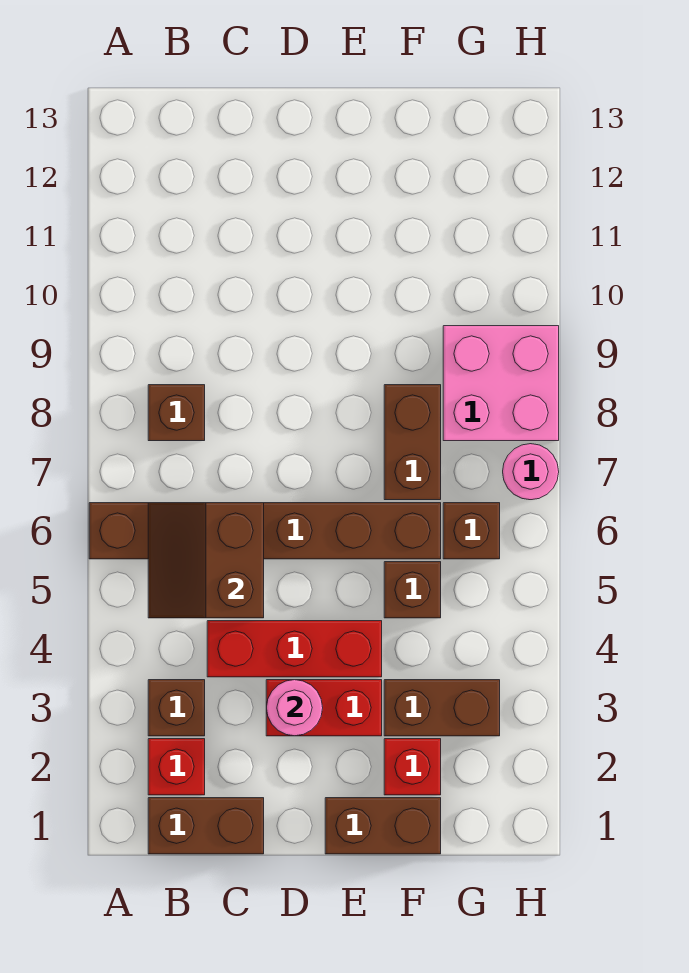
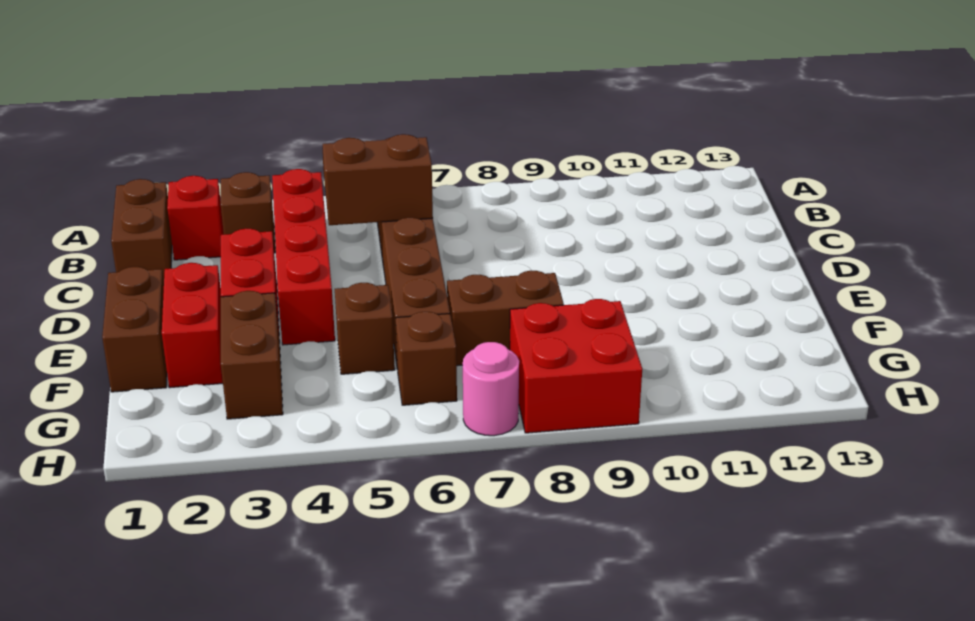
brown brick B8 level 1 -> none
red brick C4:E4 level 1 -> red brick B4:E4 level 1
pink round brick D3 level 2 -> none
red brick F2 level 1 -> red brick E2:F2 level 1
pink brick G8:H9 level 1 -> red brick G8:H9 level 1

